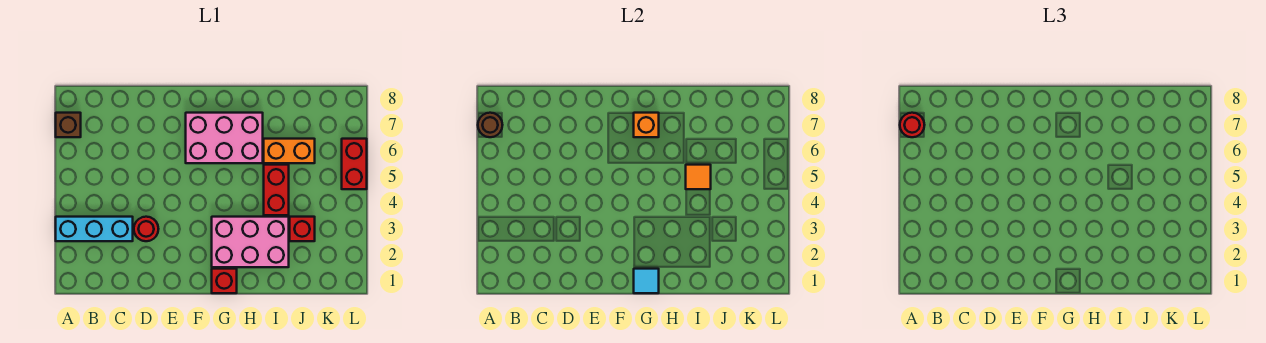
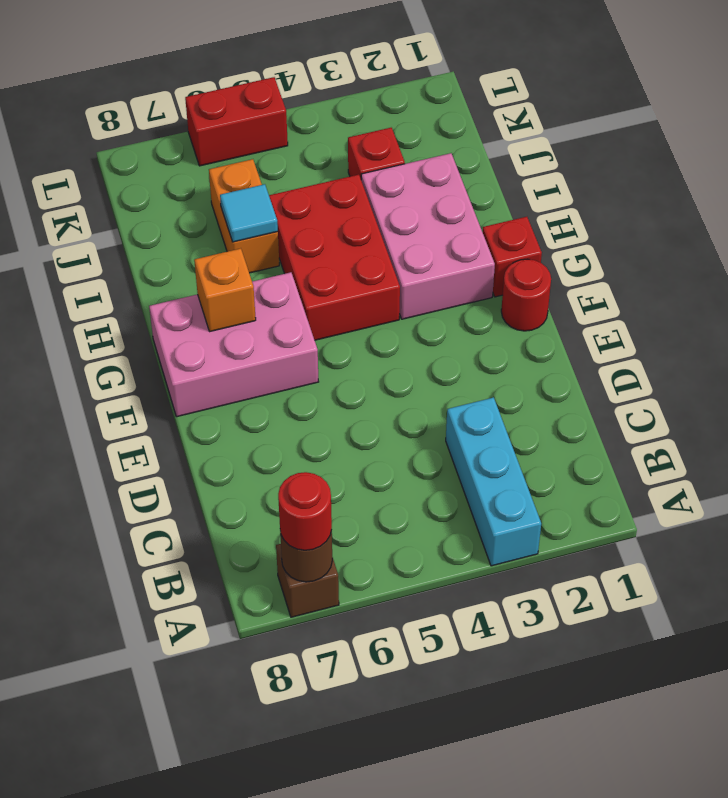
red round brick D3 level 1 -> red round brick F1 level 1
pink brick F6:H7 level 1 -> pink brick F6:G8 level 1
cyan tile G1 level 2 -> cyan tile I6 level 2
red brick I4:I5 level 1 -> red brick G4:I5 level 1
orange tile I5 level 2 -> none

